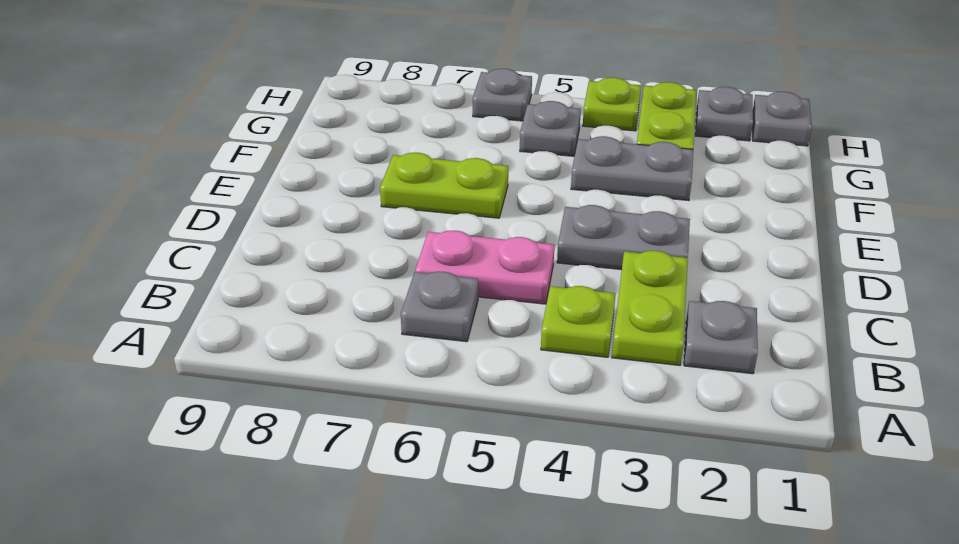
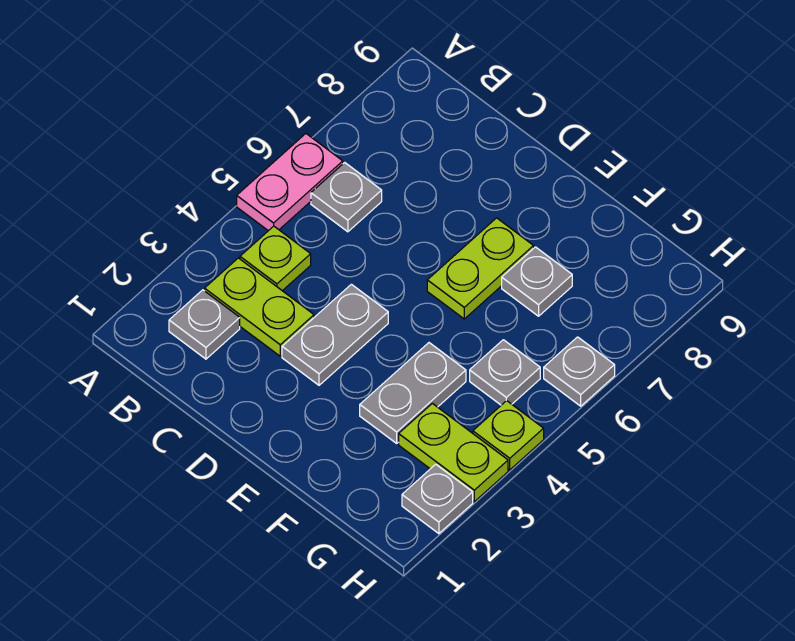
pink plate C5:C6 level 1 -> pink plate A5:A6 level 1
grey plate H1 level 1 -> grey plate F7 level 1

